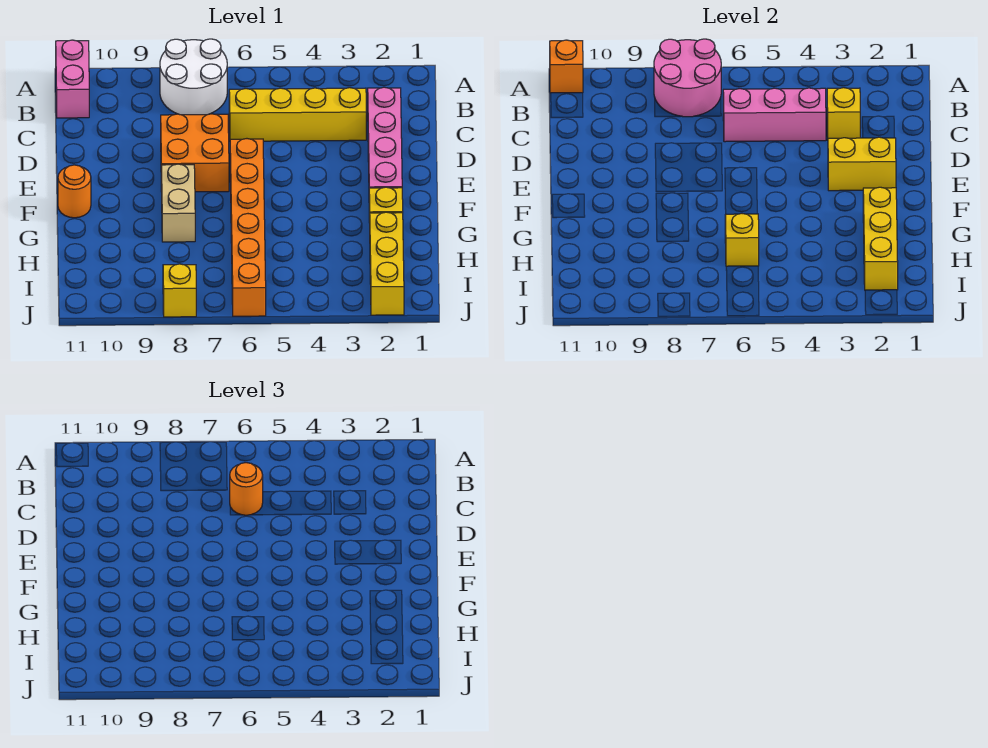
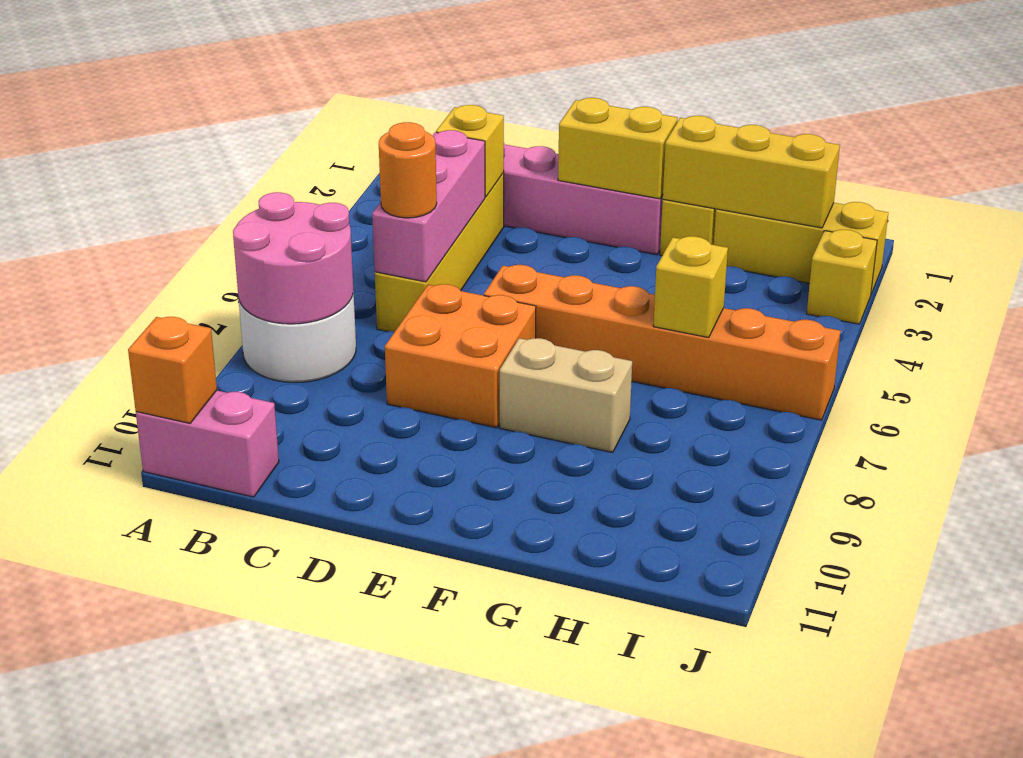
yellow brick E2:E3 level 2 -> yellow brick E2:F2 level 2
orange round brick F11 level 1 -> none
yellow brick J8 level 1 -> yellow brick J3 level 1

